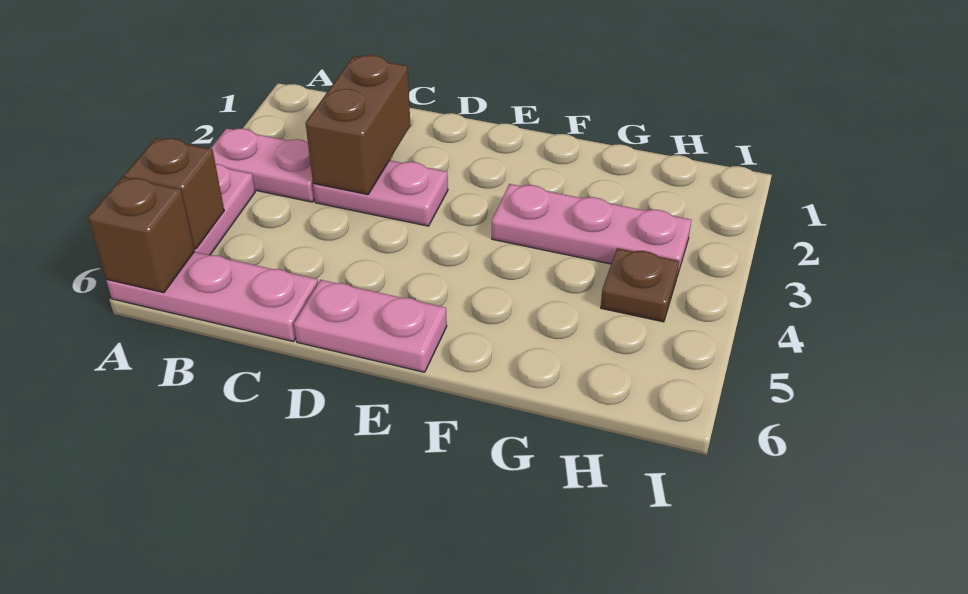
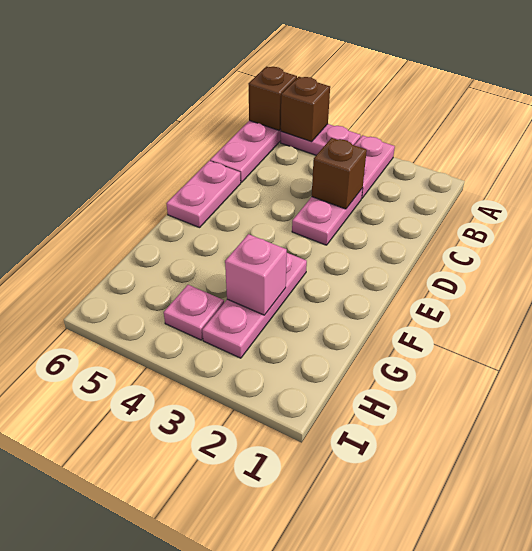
brown brick C2:C3 level 2 -> brown brick C3 level 2
none -> pink brick G3 level 2
brown plate H4 level 1 -> pink plate H4 level 1

